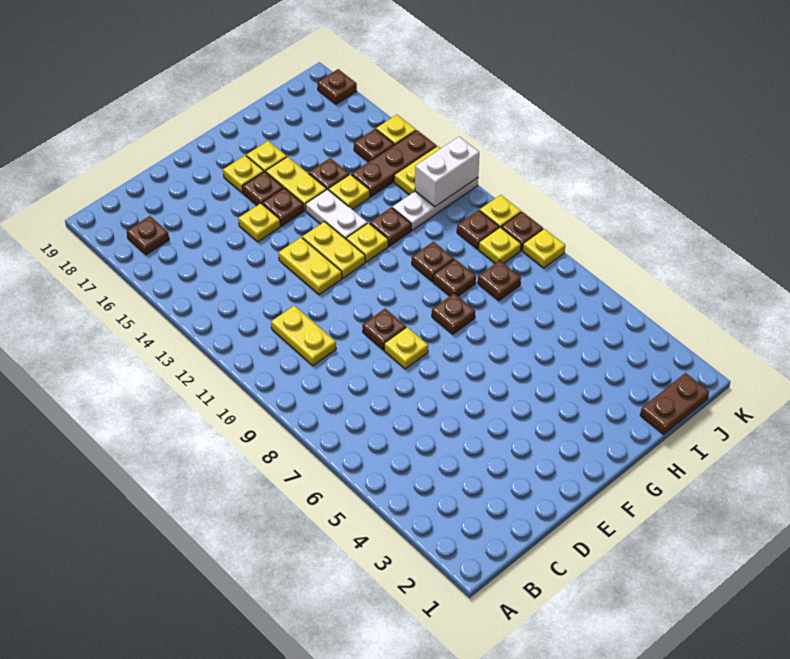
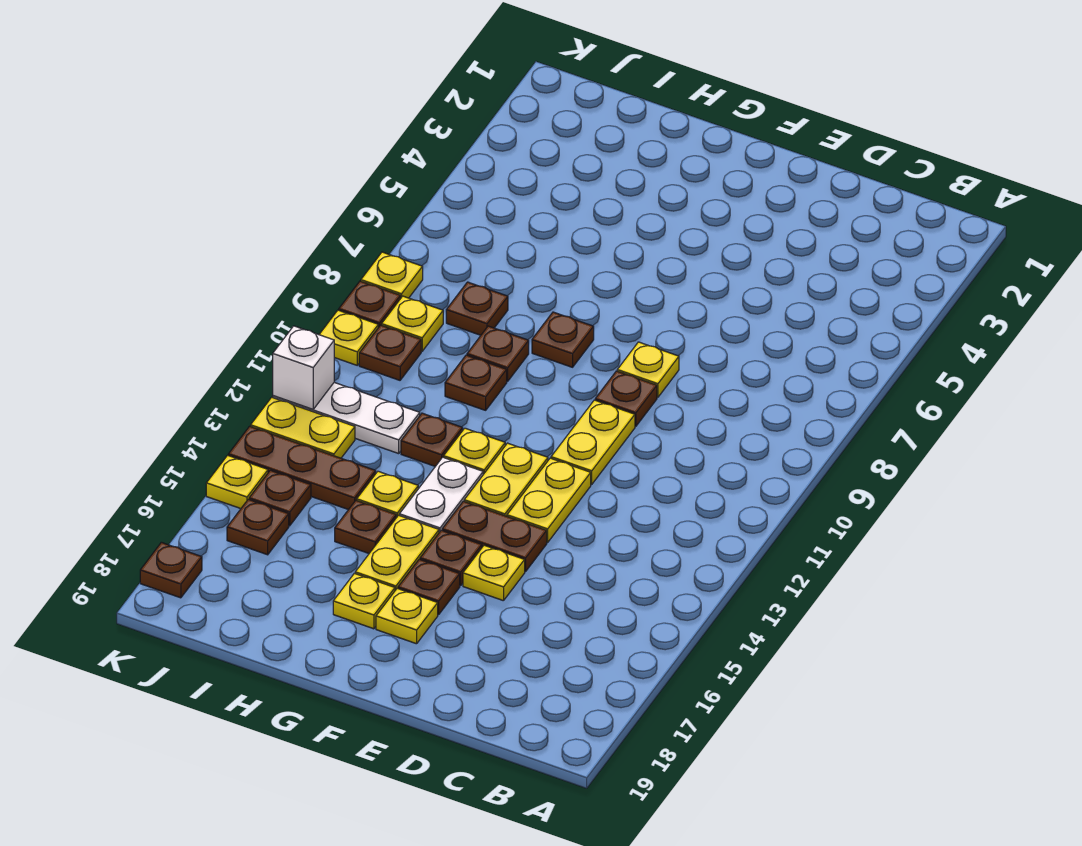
brown plate B17 level 1 -> brown plate J16 level 1
yellow plate C10:C11 level 1 -> yellow plate E10:E11 level 1
brown plate I1:J1 level 1 -> brown plate E14:F14 level 1
white brick J12:K12 level 2 -> white brick K12 level 2

